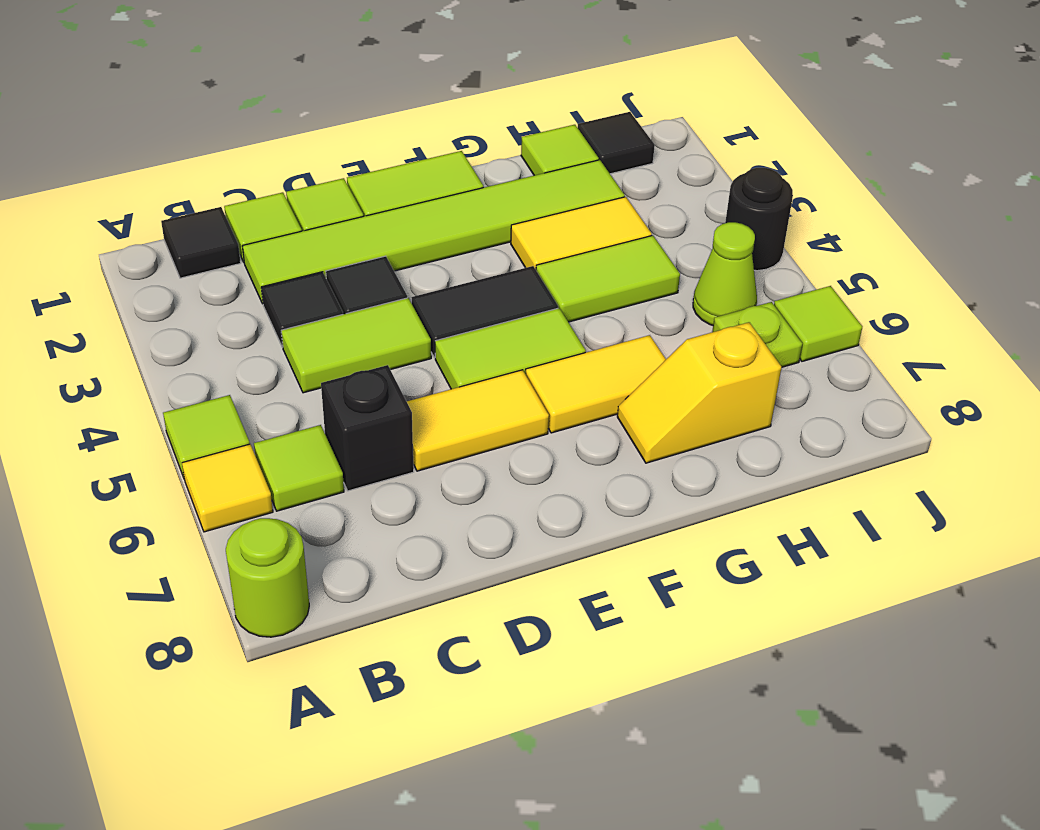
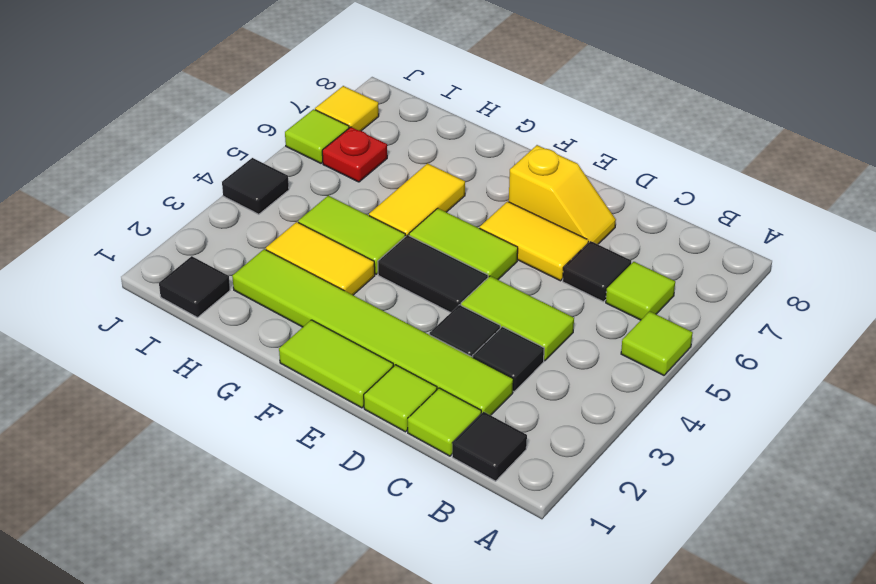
yellow tile A6 level 1 -> yellow tile J7 level 1
lime round brick A8 level 1 -> none
black brick C6 level 1 -> black tile C6 level 1
yellow tile F6:G6 level 1 -> yellow tile G5:G6 level 1
yellow slope G7:H7 level 1 top H -> yellow slope D7:E7 level 1 top E
lime tile H1 level 1 -> none
lime cone I5 level 1 -> none
lime plate I6 level 1 -> red plate I6 level 1
black round brick J4 level 1 -> black tile J4 level 1

